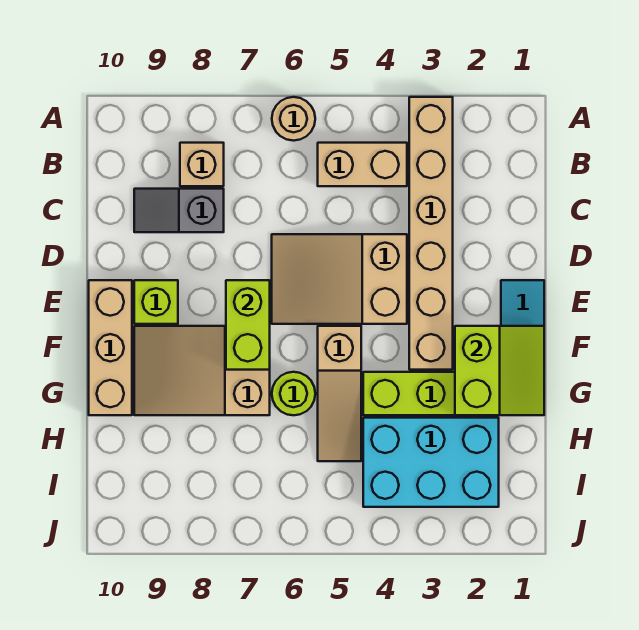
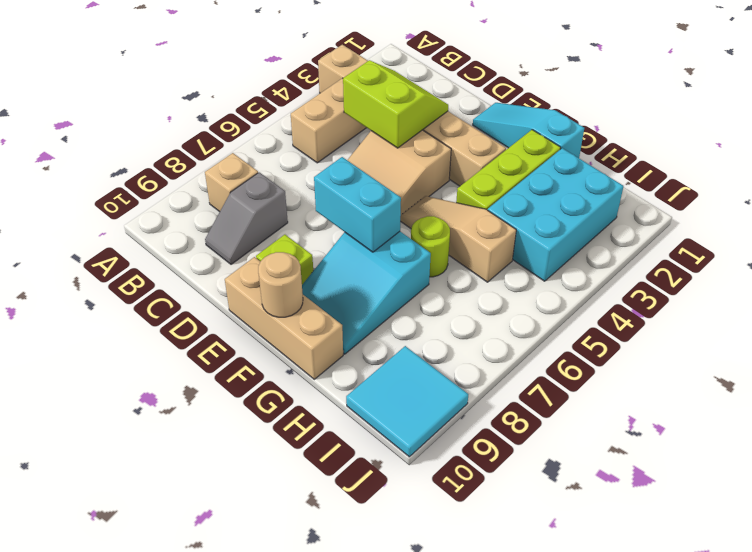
tan round brick A6 level 1 -> tan round brick F10 level 2
lime brick E7:F7 level 2 -> cyan brick E7:F7 level 2
lime slope F1:G2 level 2 top 2 -> lime slope C3:D4 level 2 top 4
tan slope F5:H5 level 1 top F -> tan slope F5:H5 level 1 top H
tan slope F7:G9 level 1 top 7 -> cyan slope F7:G9 level 1 top 7
none -> cyan tile I9:J10 level 1

